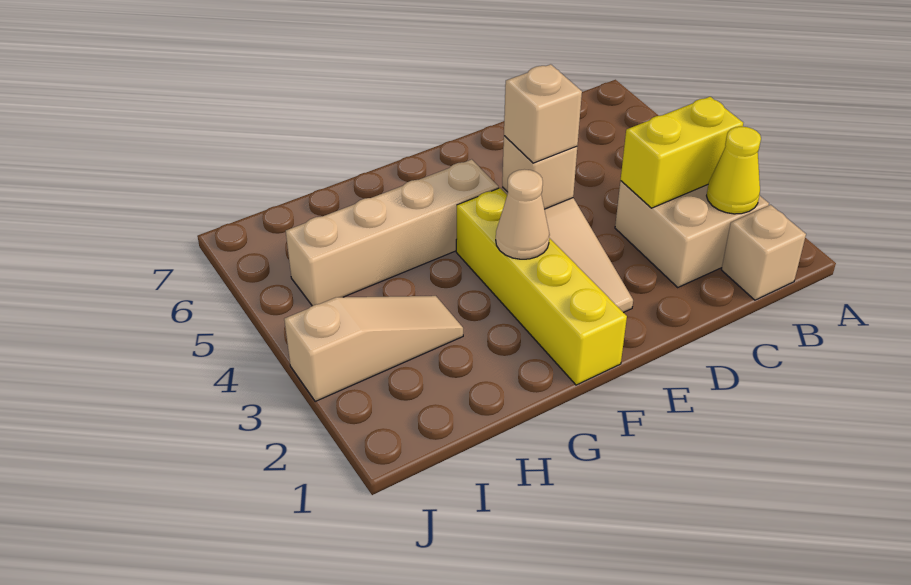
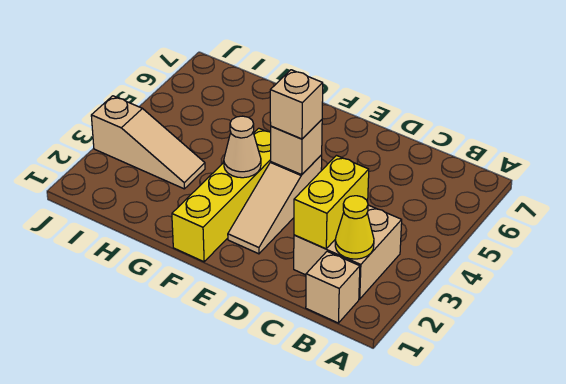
yellow brick B3:C3 level 2 -> yellow brick C2:C3 level 2
tan brick F5:I5 level 1 -> none

